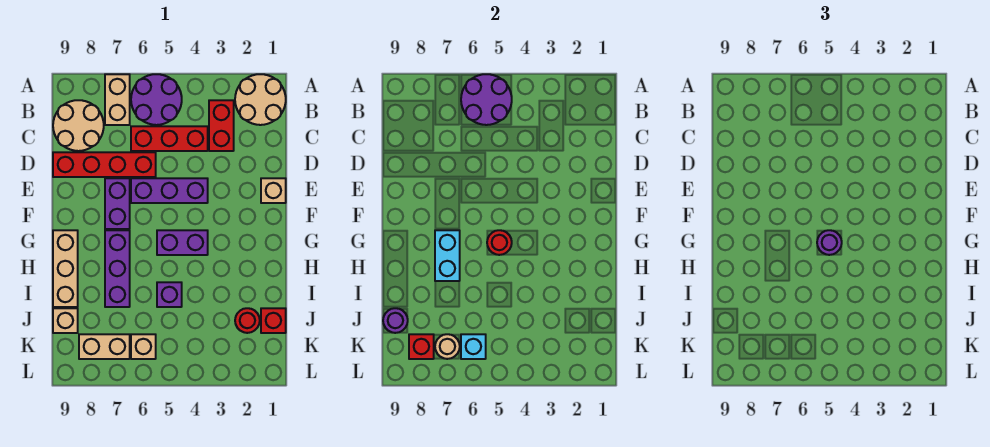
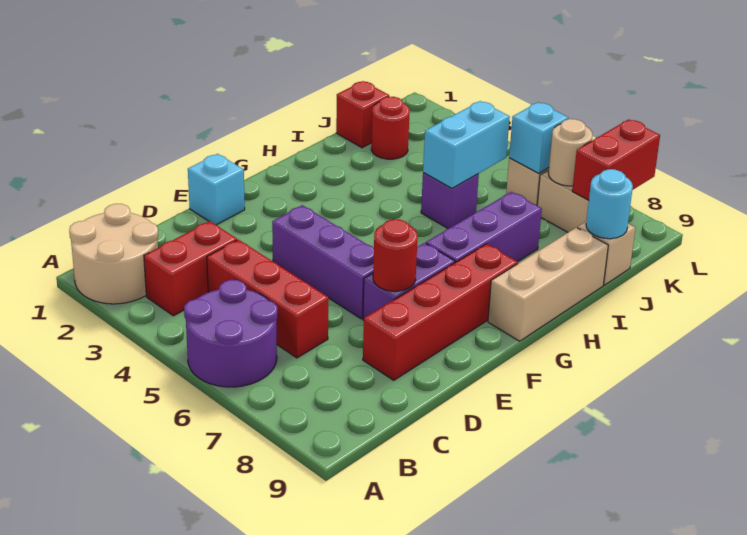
purple round brick A5:B6 level 2 -> none
tan brick A7:B7 level 1 -> none
tan round brick B8:C9 level 1 -> none
red brick D6:D9 level 1 -> red brick D8:G8 level 1
tan brick E1 level 1 -> cyan brick E1 level 1
purple brick G4:G5 level 1 -> none
red round brick G5 level 2 -> red round brick E7 level 2
purple round brick G5 level 3 -> none
cyan brick G7:H7 level 2 -> cyan brick I5:J5 level 2
purple round brick J9 level 2 -> cyan round brick J9 level 2
red brick K8 level 2 -> red brick K8:L8 level 2

